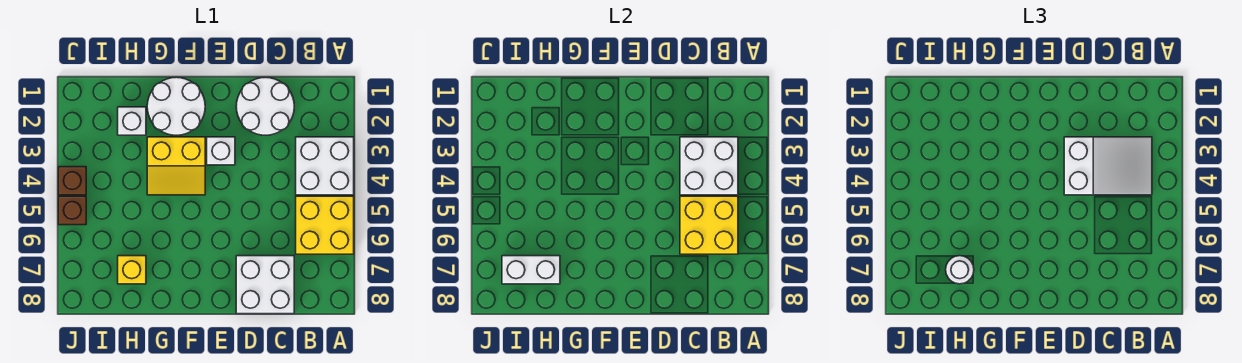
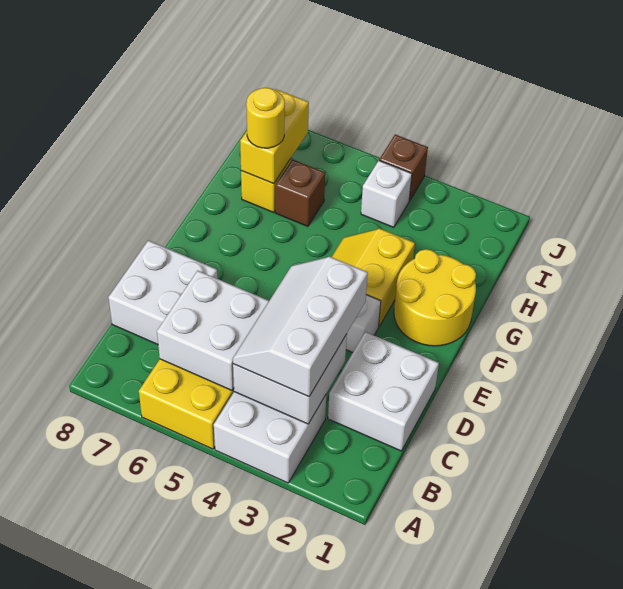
white slope B3:D4 level 3 top D -> white slope B3:D4 level 3 top 3
yellow brick B5:C6 level 2 -> white brick B5:C6 level 2
white round brick C1:D2 level 1 -> white brick C1:D2 level 1
white round brick F1:G2 level 1 -> yellow round brick F1:G2 level 1
white brick H2 level 1 -> white brick I4 level 1
white brick H7:I7 level 2 -> yellow brick H7:I7 level 2
white round brick H7 level 3 -> yellow round brick H7 level 3
brown brick J5 level 1 -> brown brick H6 level 1

